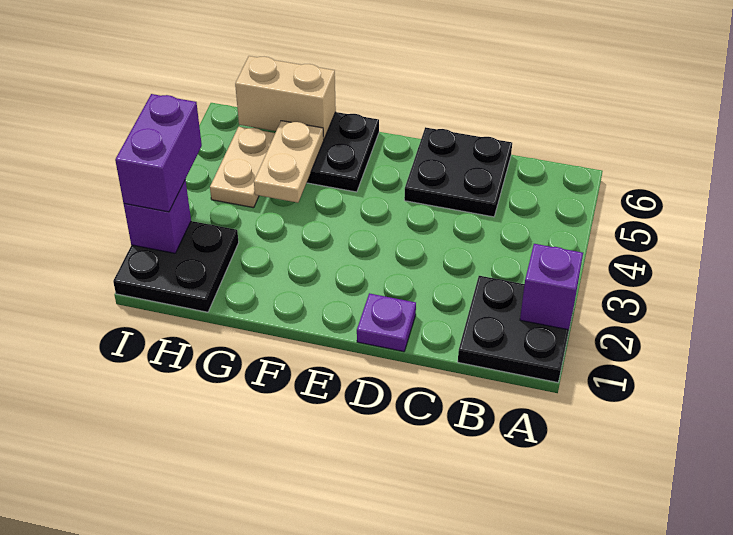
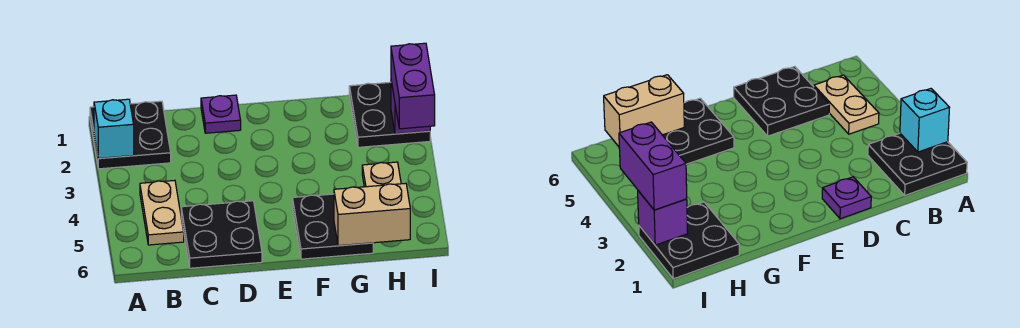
purple brick A2 level 2 -> cyan brick A2 level 2
tan plate G4:G5 level 2 -> tan plate B4:B5 level 1

